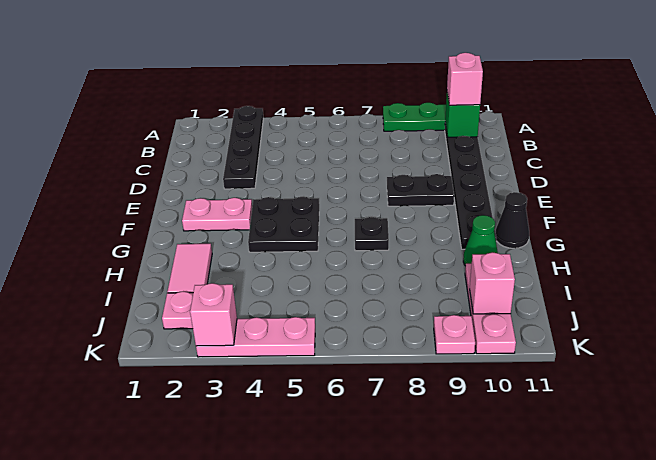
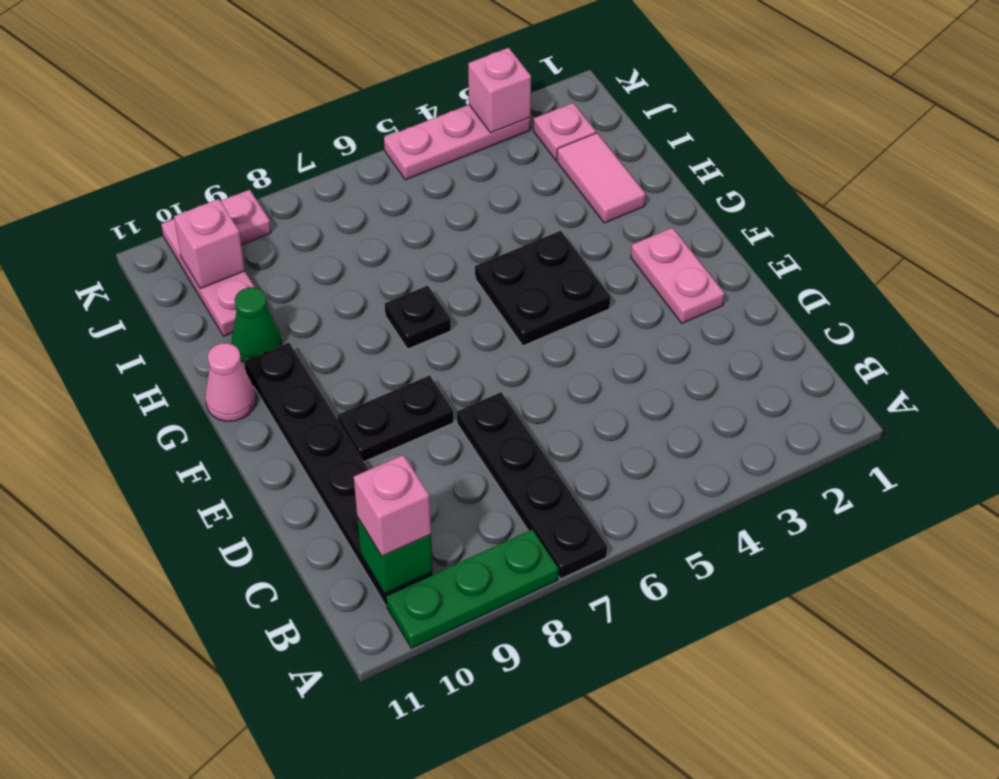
black plate A3:D3 level 1 -> black plate A7:D7 level 1
pink plate F2:F3 level 1 -> pink plate E2:F2 level 1
black cone G11 level 1 -> pink cone G11 level 1

